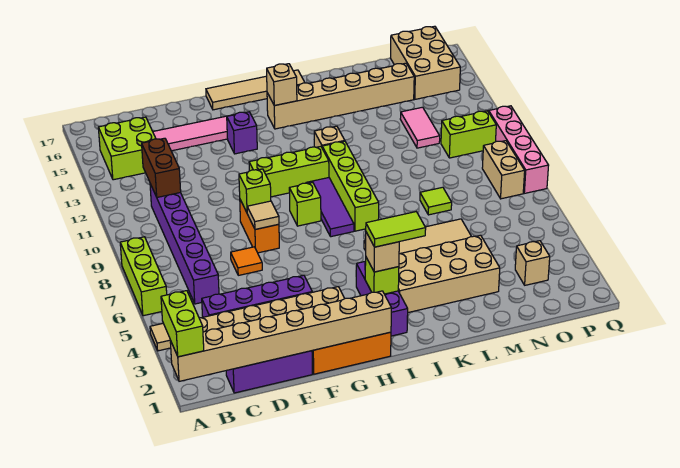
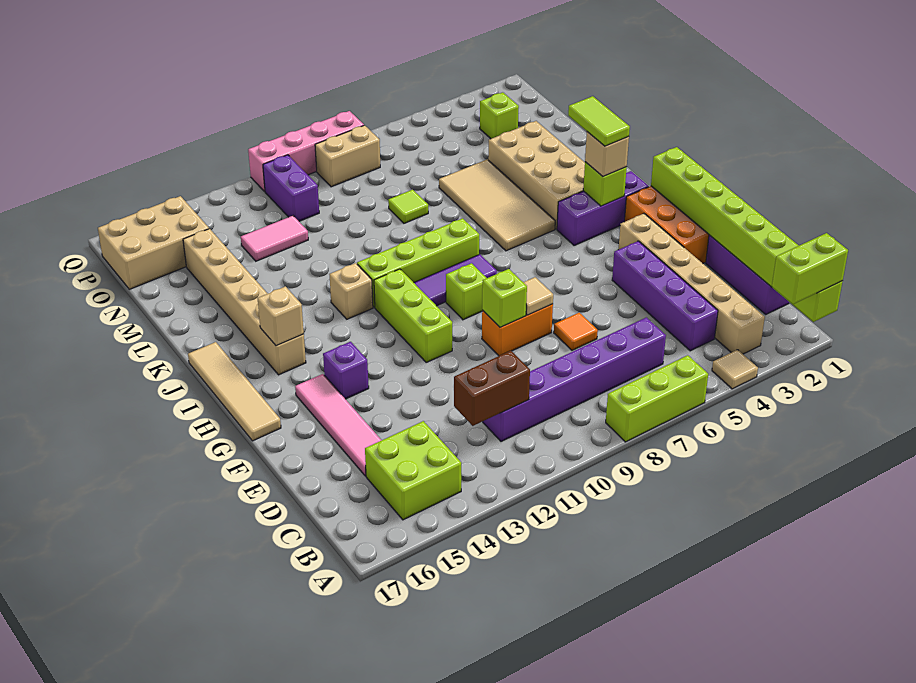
tan brick A1:H1 level 2 -> lime brick A1:H1 level 2
tan brick O3 level 1 -> lime brick O3 level 1
lime brick O11:P11 level 1 -> purple brick O11:P11 level 1

